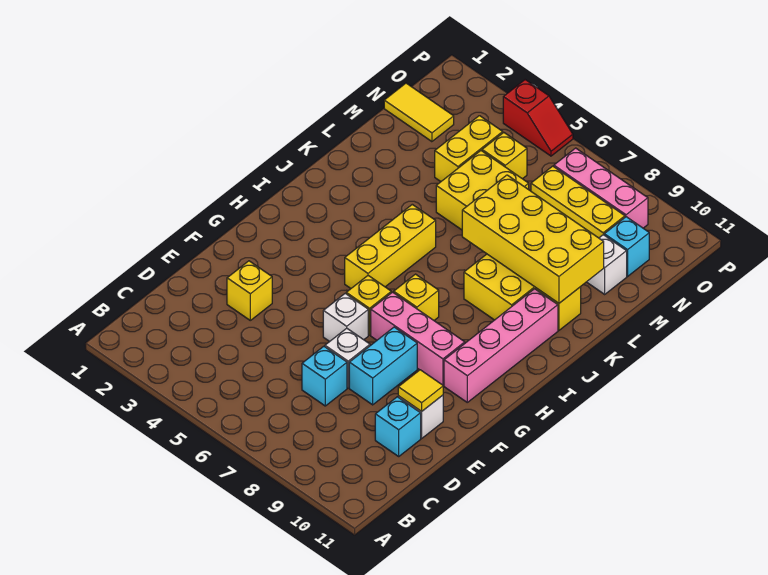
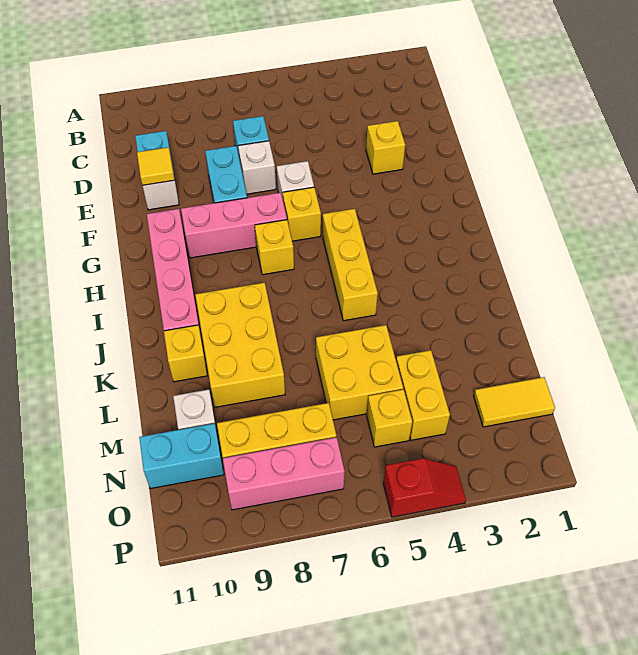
yellow brick K7:L10 level 2 -> none
cyan brick N10 level 1 -> cyan brick N10:N11 level 1
red slope P4:P5 level 1 top 4 -> red slope P4:P5 level 1 top 5

